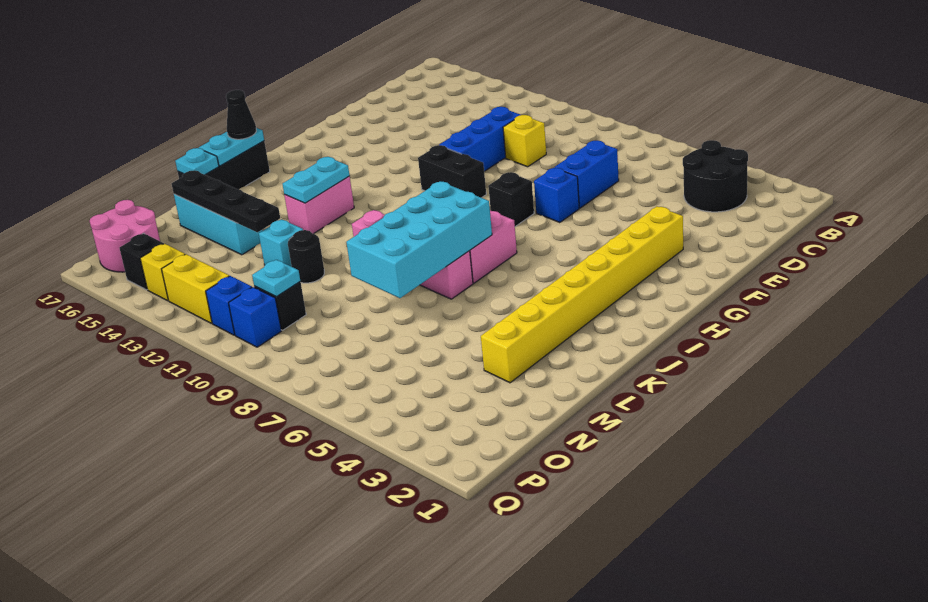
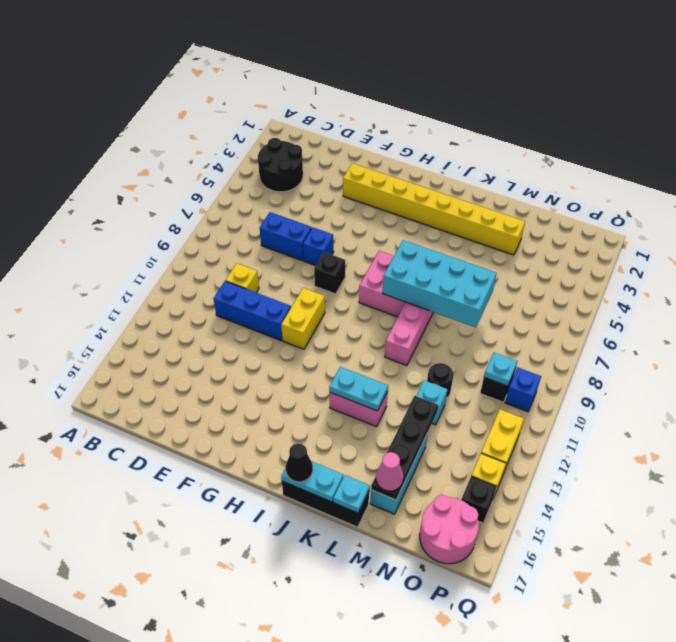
black brick G10:G11 level 1 -> yellow brick G10:G11 level 1
none -> pink cone M16 level 3
blue brick P11 level 1 -> none

